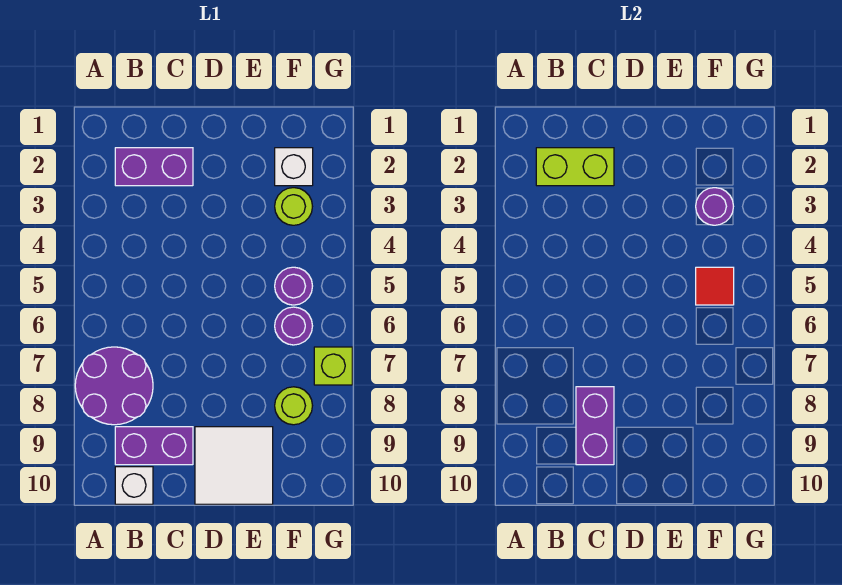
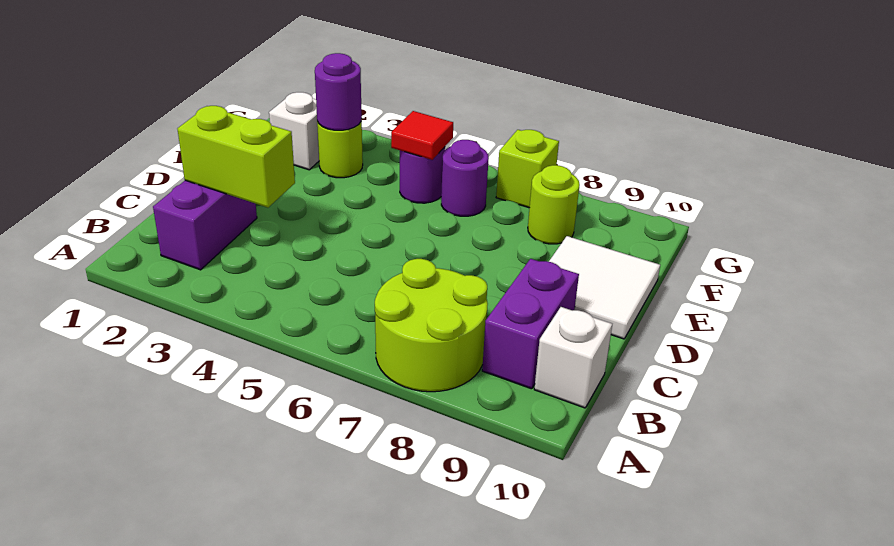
purple round brick A7:B8 level 1 -> lime round brick A7:B8 level 1
lime brick B2:C2 level 2 -> lime brick C2:C3 level 2
purple brick C8:C9 level 2 -> none

